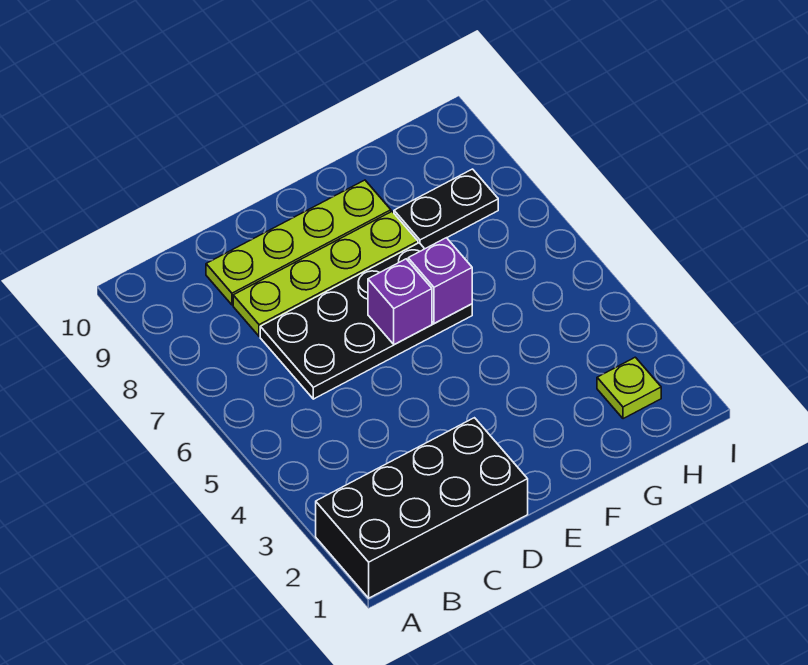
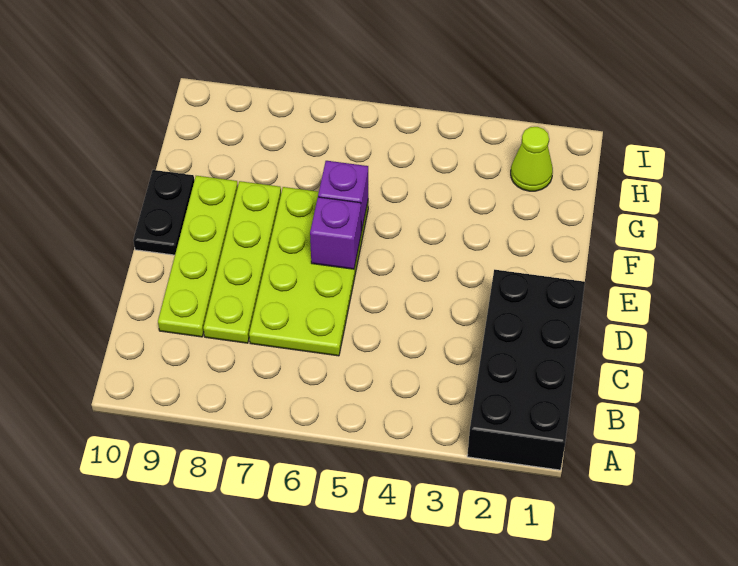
black plate C6:F7 level 1 -> lime plate C6:F7 level 1
black plate G8:H8 level 1 -> black plate E10:F10 level 1
lime plate H2 level 1 -> lime cone H2 level 1

